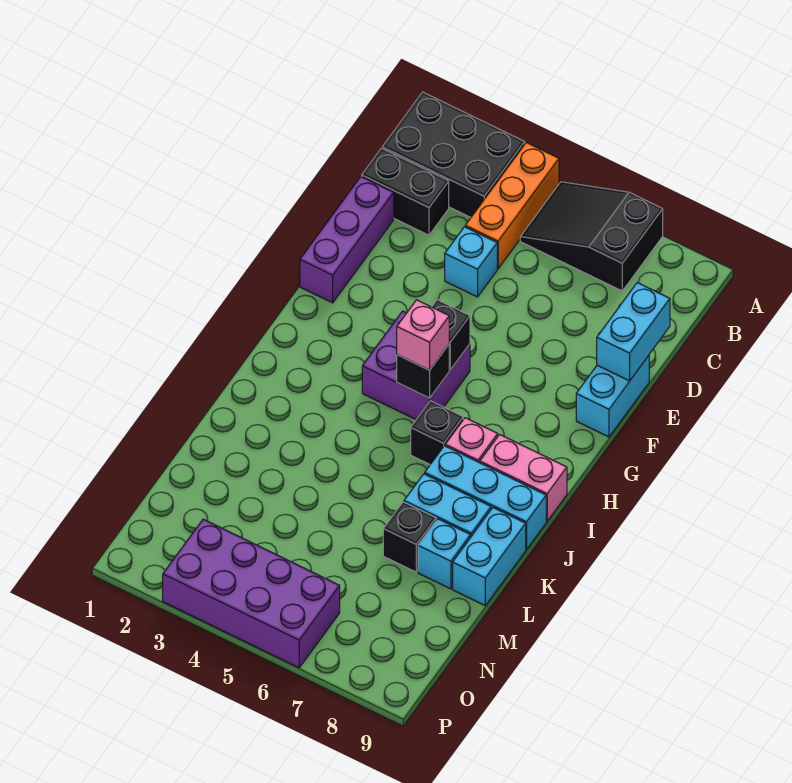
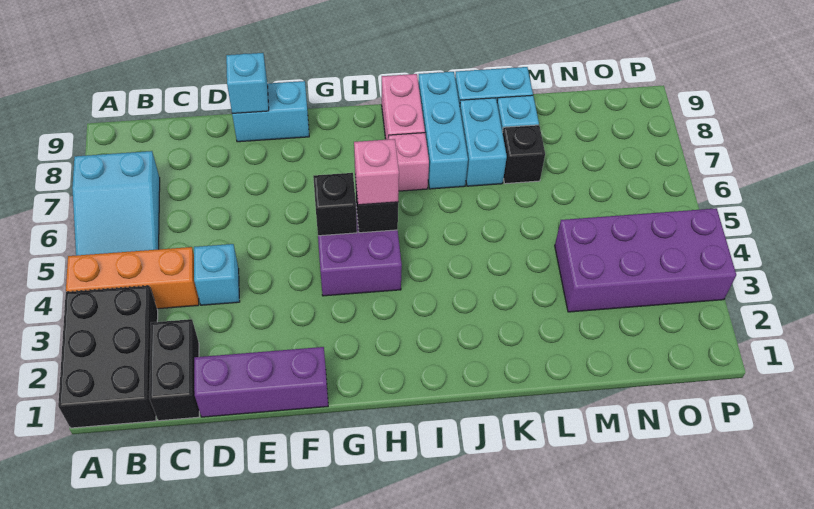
black slope A5:B7 level 1 top 7 -> cyan slope A5:B7 level 1 top 7
cyan brick D9:E9 level 2 -> cyan brick E9 level 2
black brick I6 level 1 -> none
purple brick O3:P6 level 1 -> purple brick M3:P4 level 1

